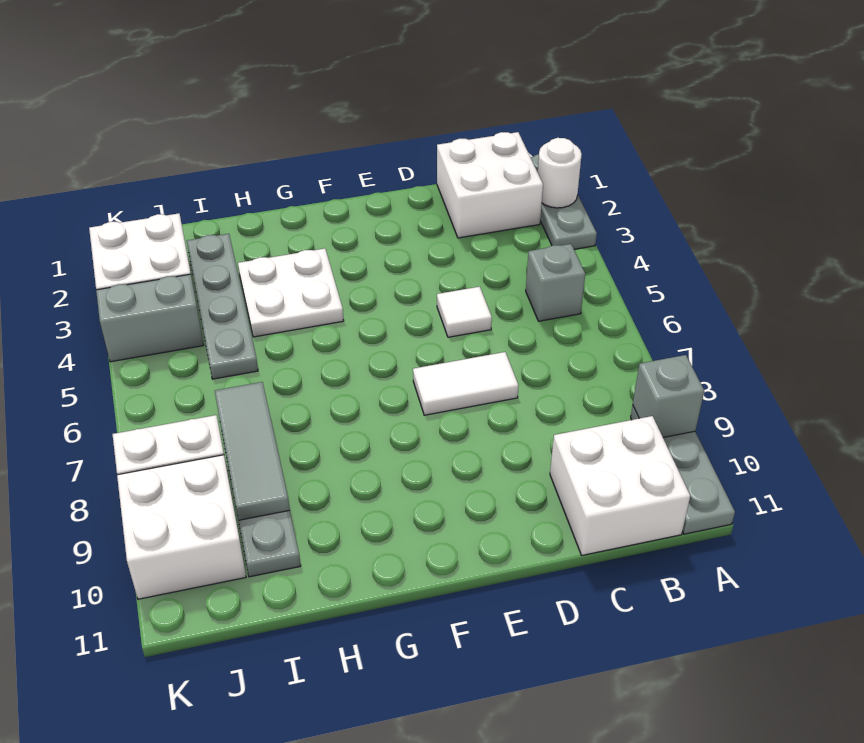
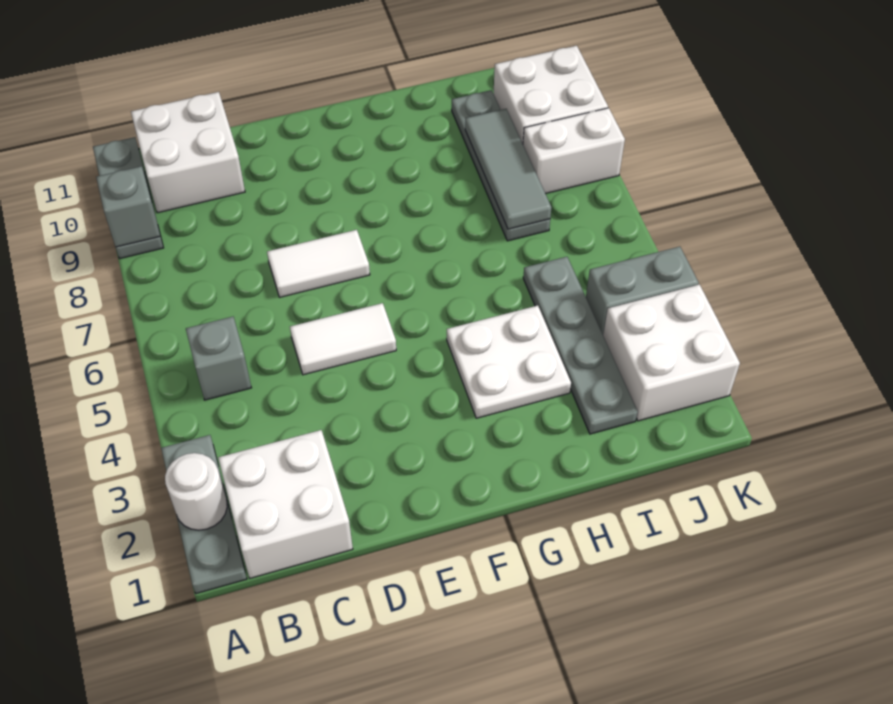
white tile D5 level 1 -> white tile D5:E5 level 1

